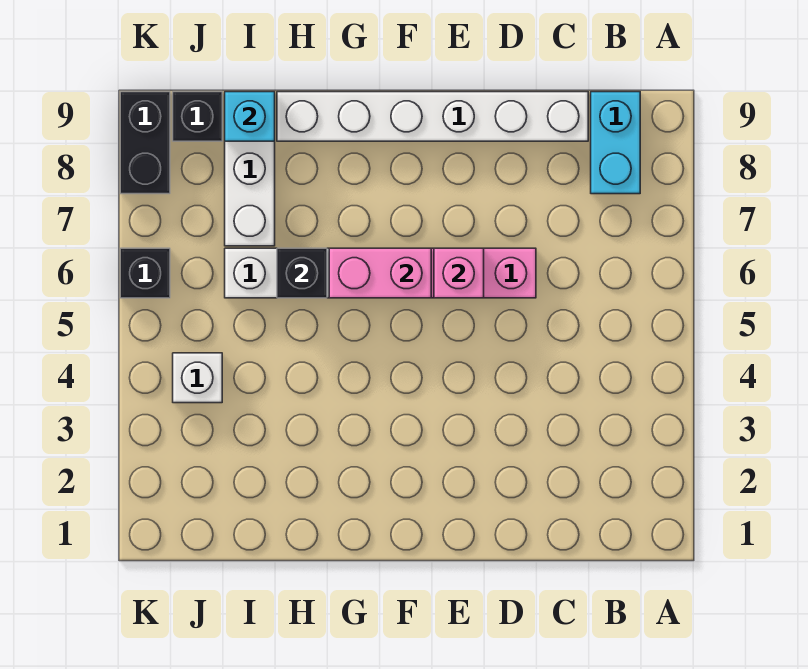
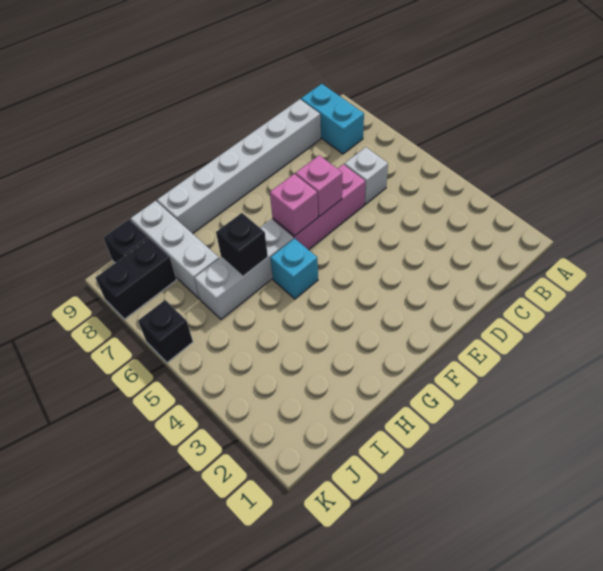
pink brick F6:G6 level 2 -> pink brick F6 level 2
cyan brick I9 level 2 -> cyan brick G5 level 1
white brick J4 level 1 -> white brick C6 level 1
black brick K8:K9 level 1 -> black brick J8:K8 level 1

